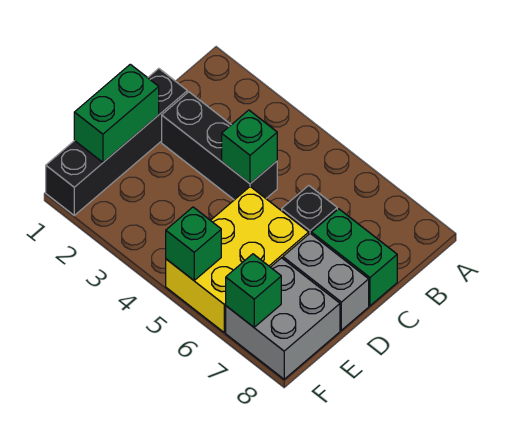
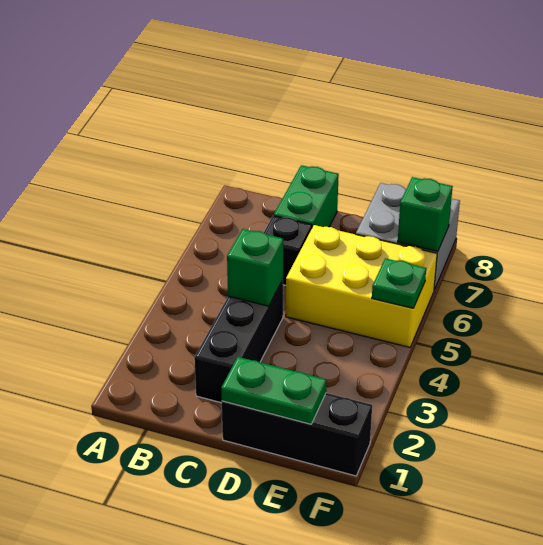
black brick C1:F1 level 1 -> black brick D1:F1 level 1
green brick D1:E1 level 2 -> green plate D1:E1 level 2
grey brick D7:D8 level 1 -> none
green brick F5 level 2 -> green plate F5 level 2

